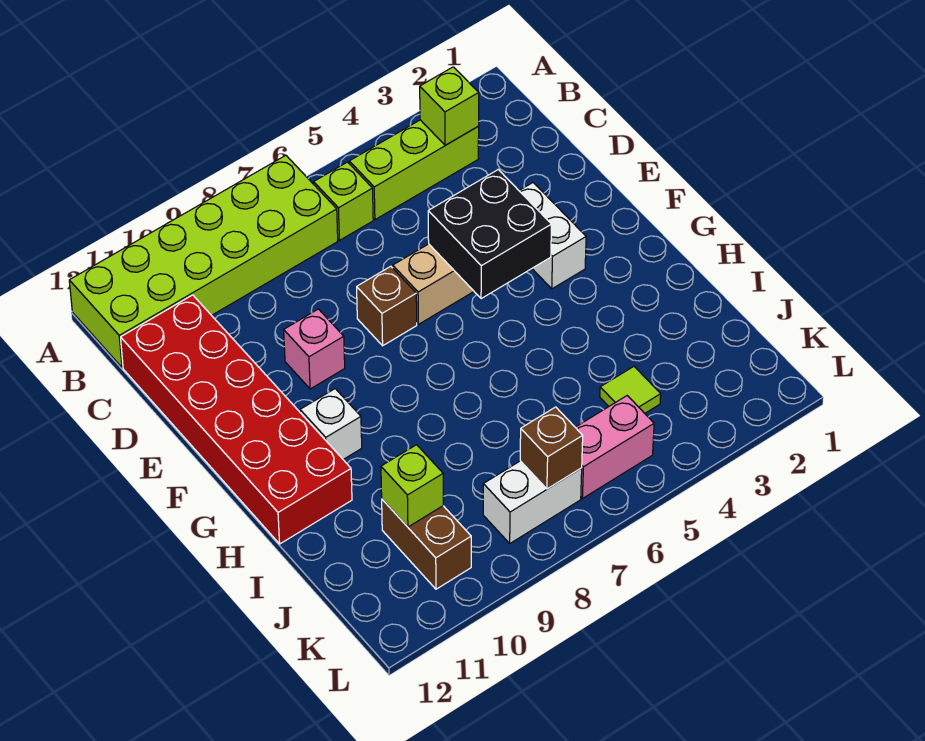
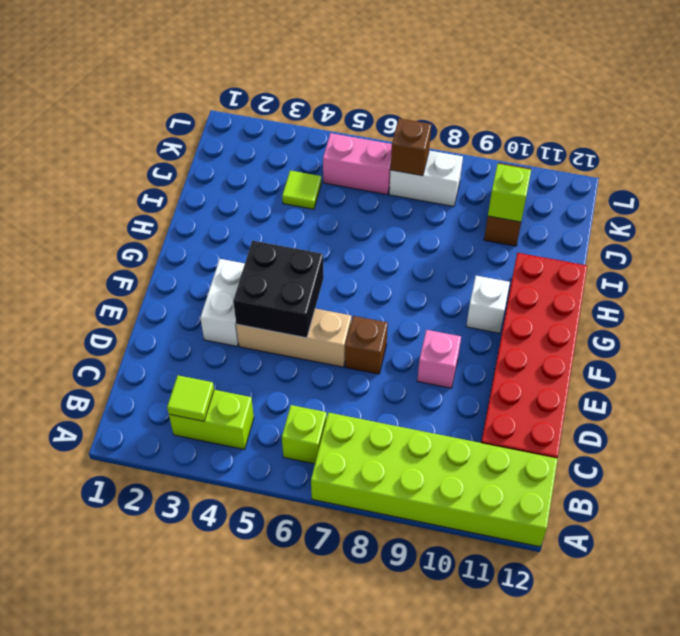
lime brick B3:B5 level 1 -> lime brick B3:B4 level 1
lime brick B3 level 2 -> lime tile B3 level 2

